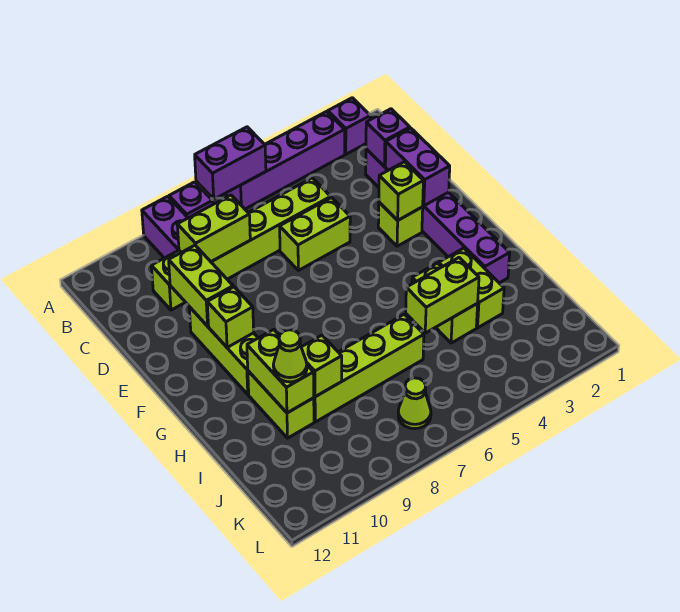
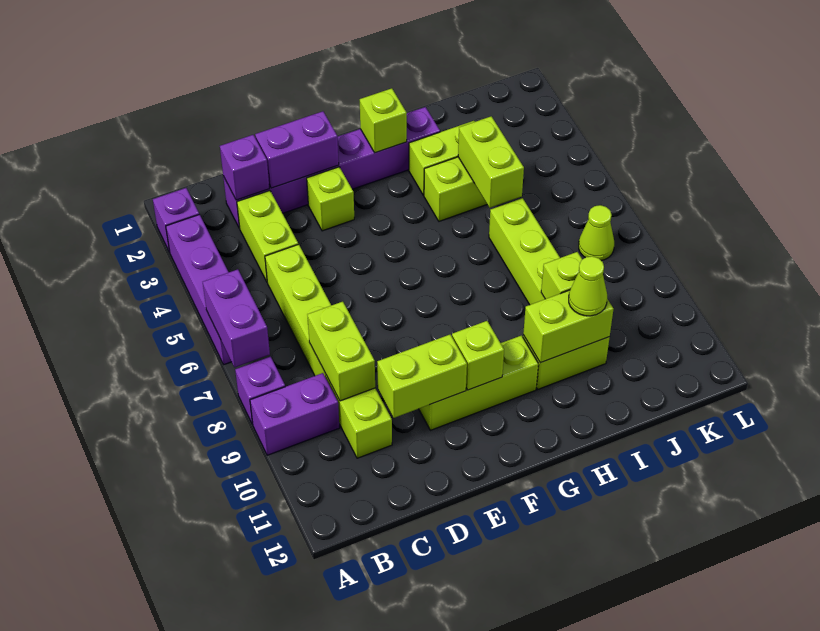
lime brick D5:D6 level 1 -> lime brick C3:C4 level 1
lime brick E3 level 2 -> lime brick G2 level 2

